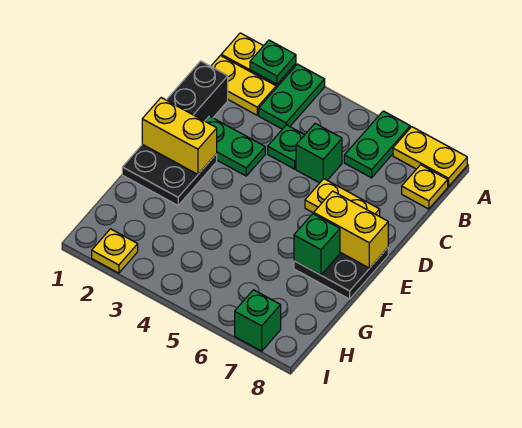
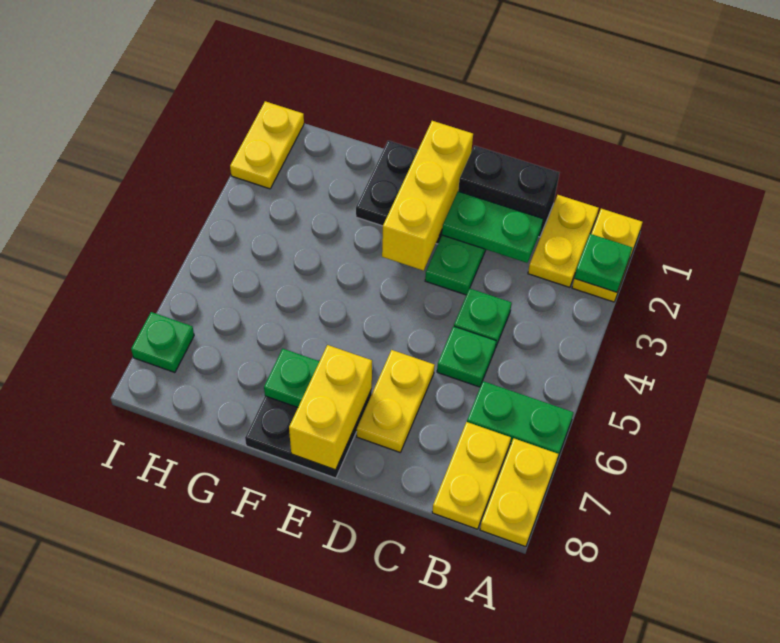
green plate A3:B3 level 1 -> green plate C2:D2 level 2
yellow plate B8 level 1 -> yellow plate B7:B8 level 1
green brick C5 level 1 -> green plate C5 level 1
yellow brick E1:E2 level 2 -> yellow brick E1:E3 level 2
green brick F7 level 2 -> green plate F7 level 2
yellow plate I2 level 1 -> yellow plate I1:I2 level 1
green brick I7 level 1 -> green plate I7 level 1

